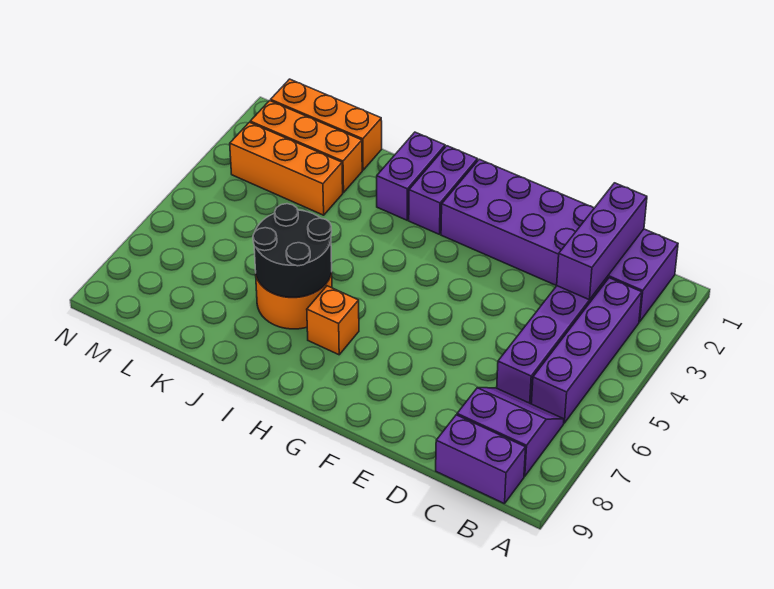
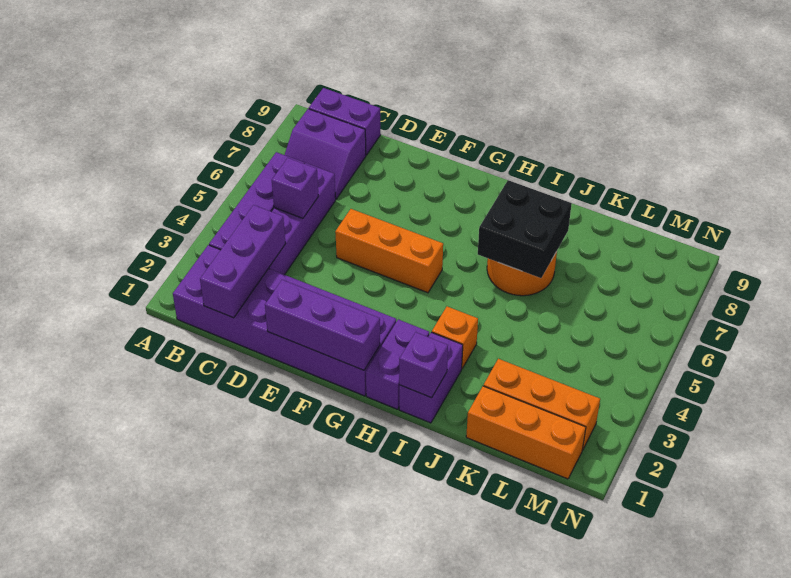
none -> purple brick C5 level 2
none -> purple brick E1:G1 level 2
orange brick H7 level 1 -> orange brick I3 level 1
none -> purple brick I1 level 2
black round brick I6:J7 level 2 -> black brick I6:J7 level 2
orange brick K3:M3 level 1 -> orange brick E5:G5 level 1

